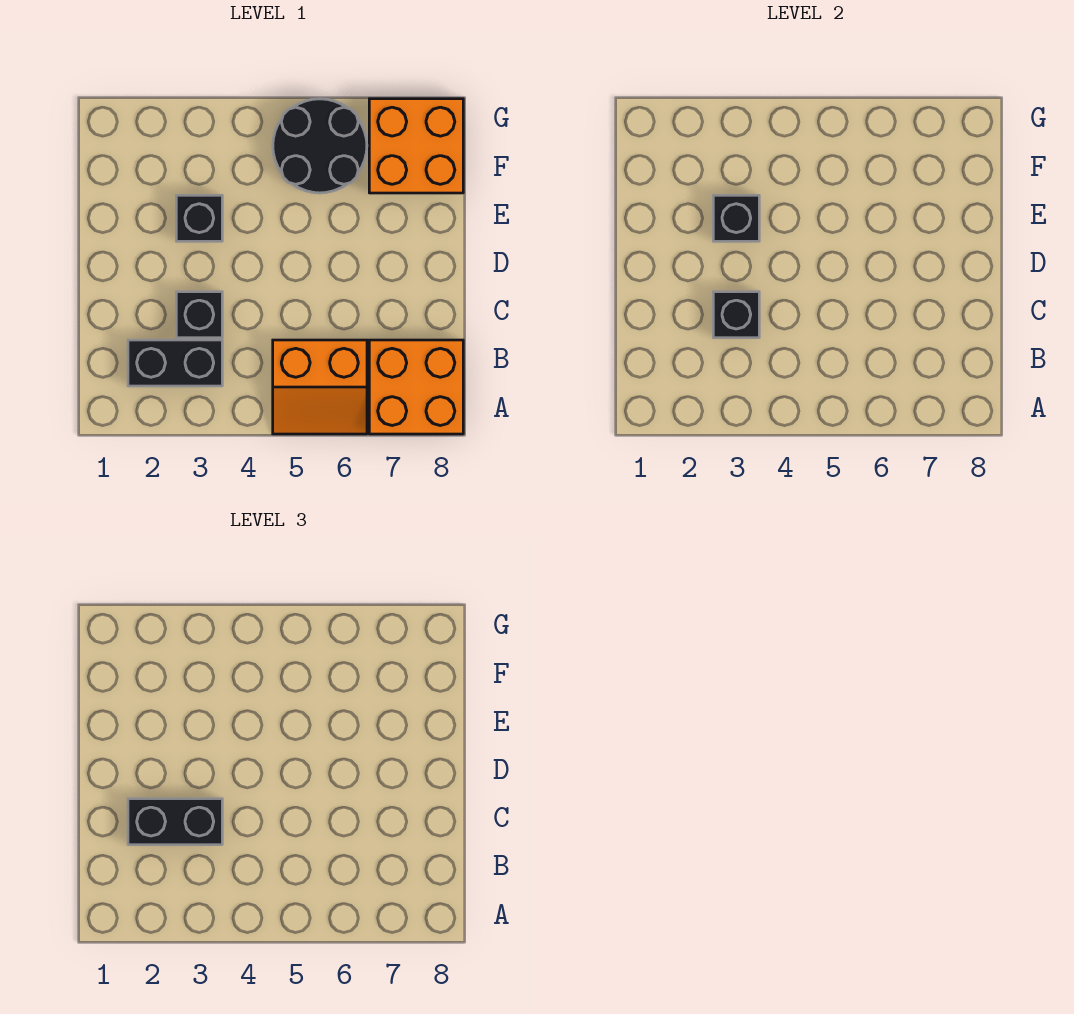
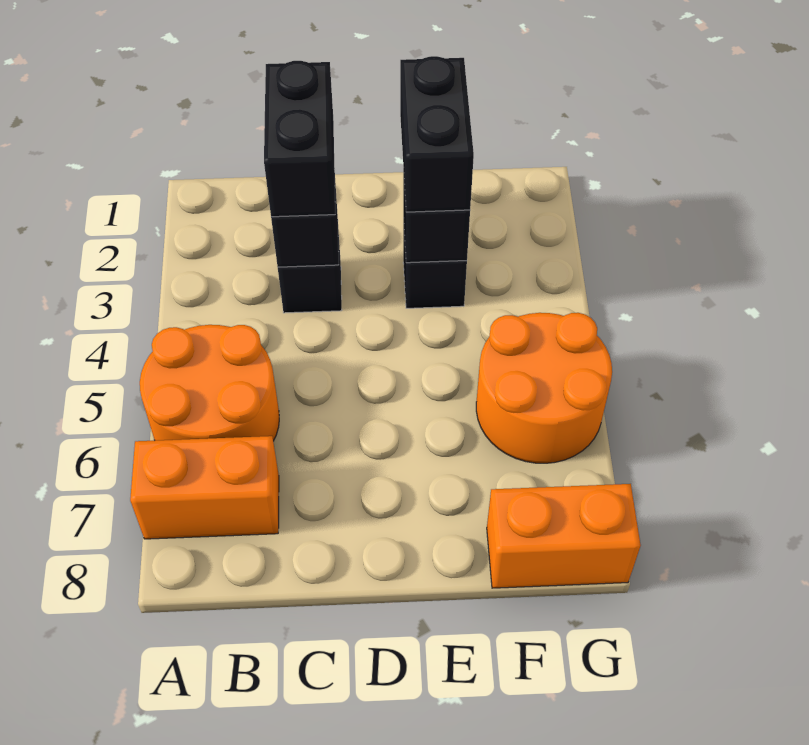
orange slope A5:B6 level 1 top B -> orange round brick A5:B6 level 1
orange brick A7:B8 level 1 -> orange brick A7:B7 level 1
black brick B2:B3 level 1 -> black brick E2:E3 level 3
black round brick F5:G6 level 1 -> orange round brick F5:G6 level 1
orange brick F7:G8 level 1 -> orange brick F8:G8 level 1

